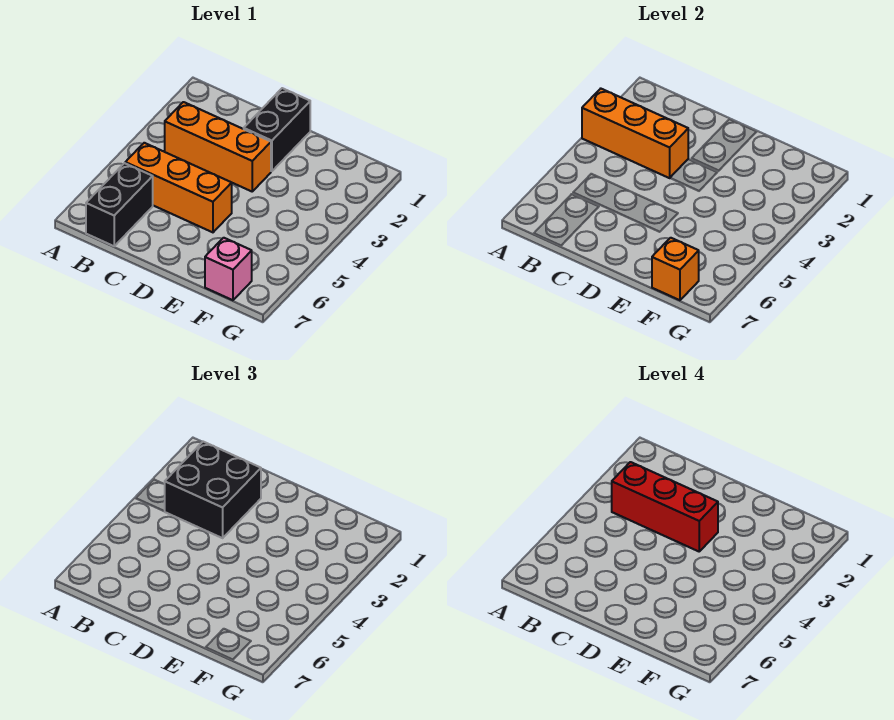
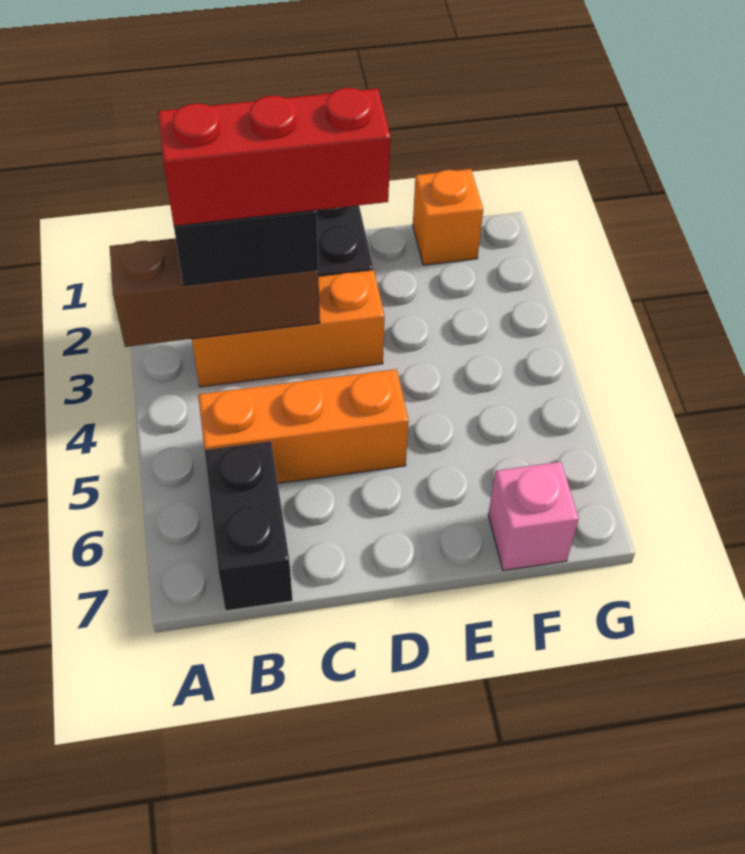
orange brick A3:C3 level 2 -> brown brick A3:C3 level 2
orange brick F7 level 2 -> orange brick F1 level 1

